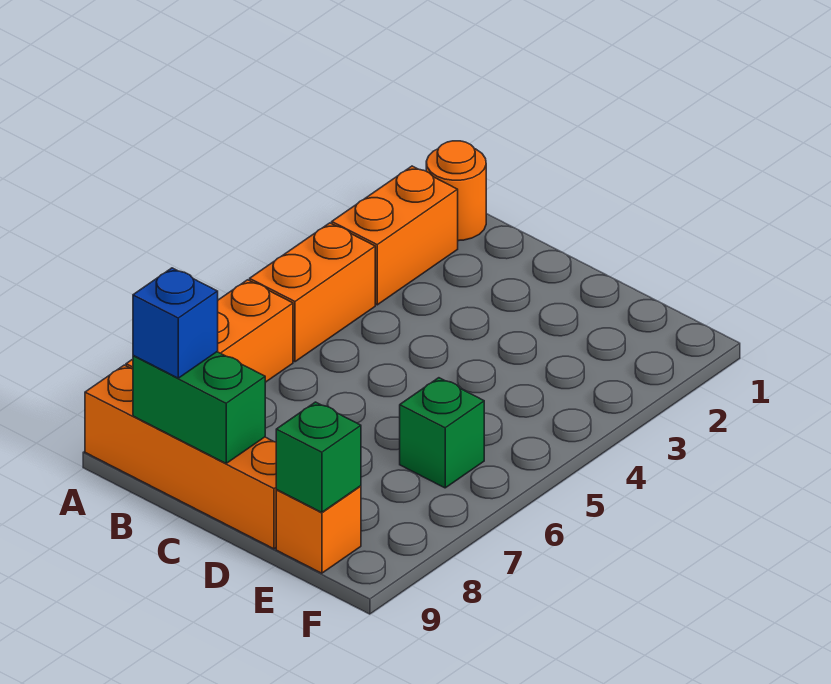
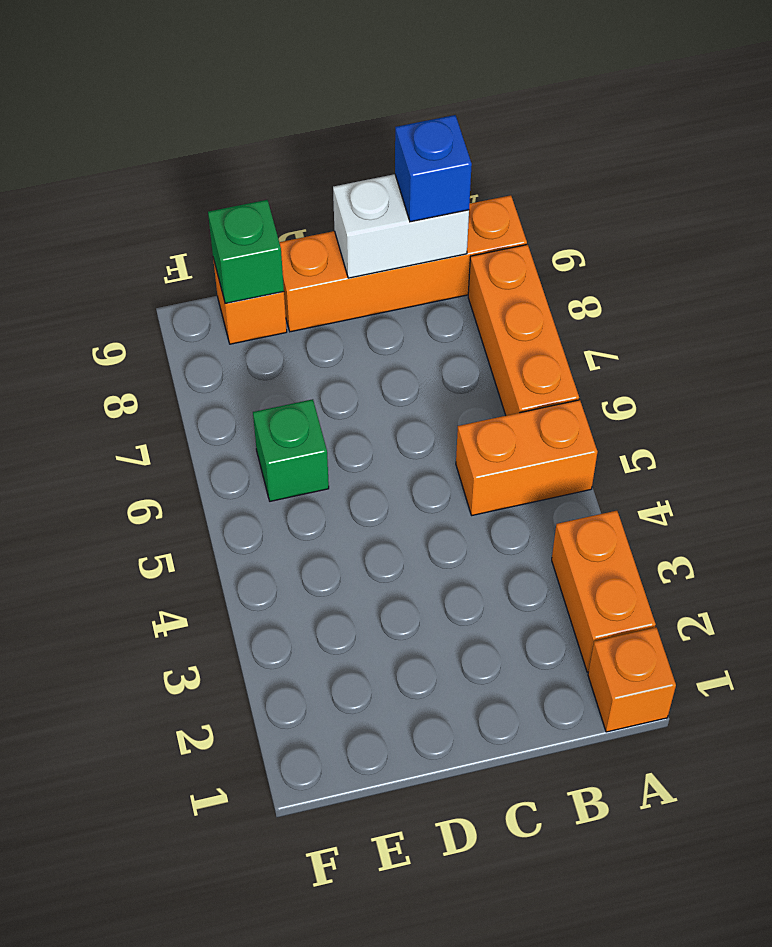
orange round brick A1 level 1 -> orange brick A1 level 1
orange brick A4:A5 level 1 -> orange brick A5:B5 level 1
green brick B9:C9 level 2 -> white brick B9:C9 level 2

